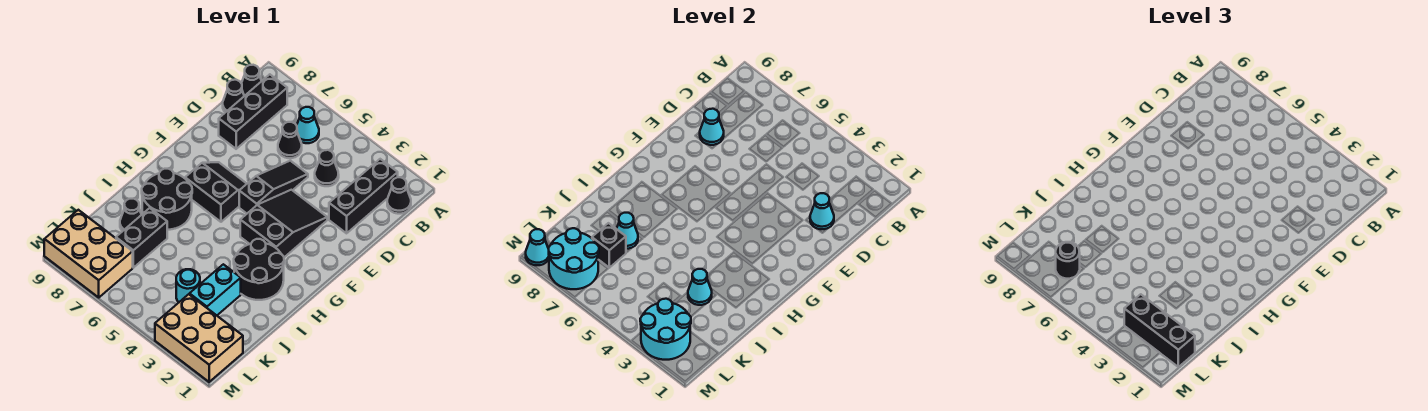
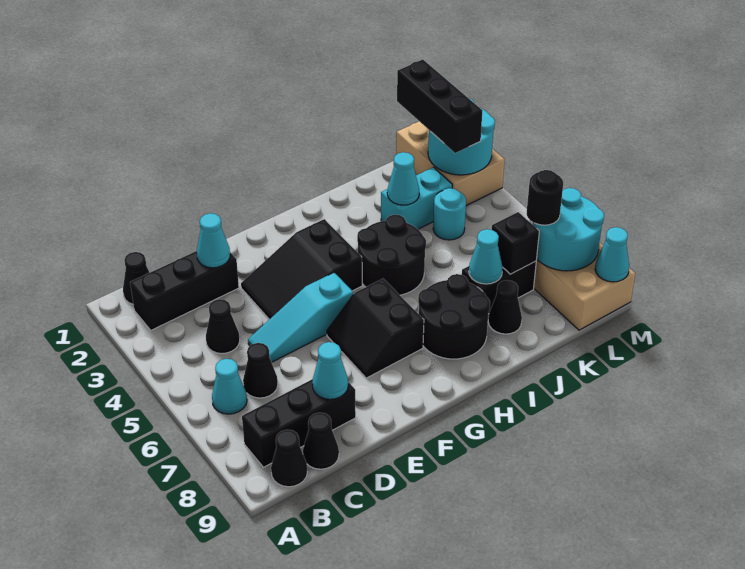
black slope D5:F5 level 1 top F -> cyan slope D5:F5 level 1 top F
black round brick H2:I3 level 1 -> black round brick H4:I5 level 1

